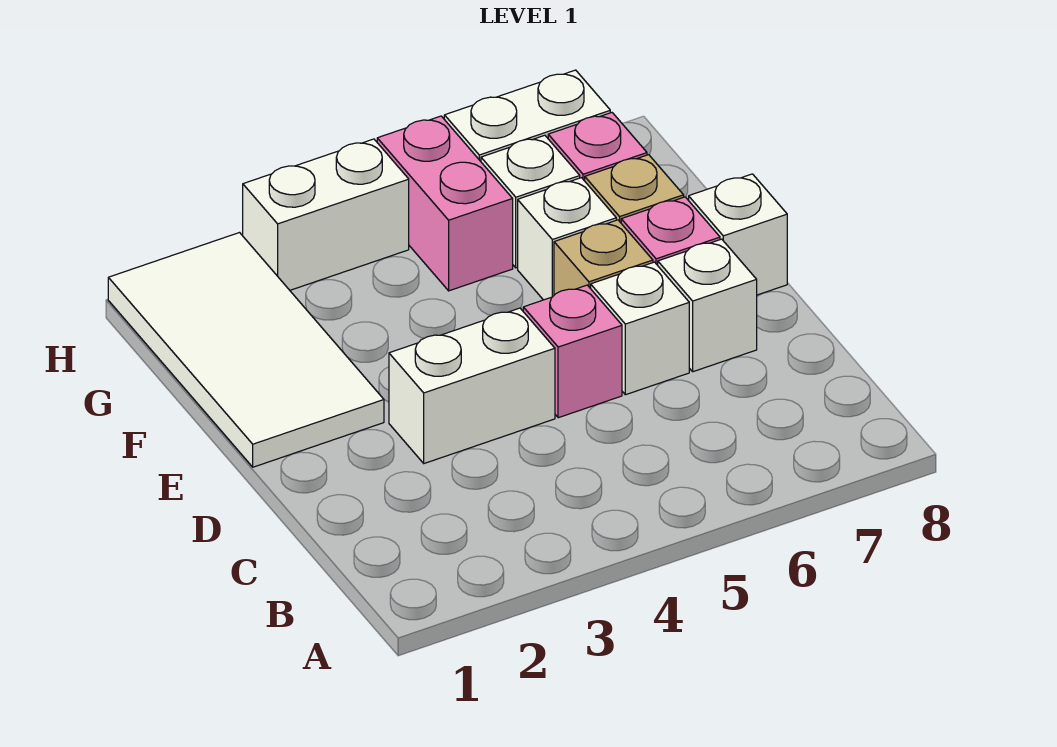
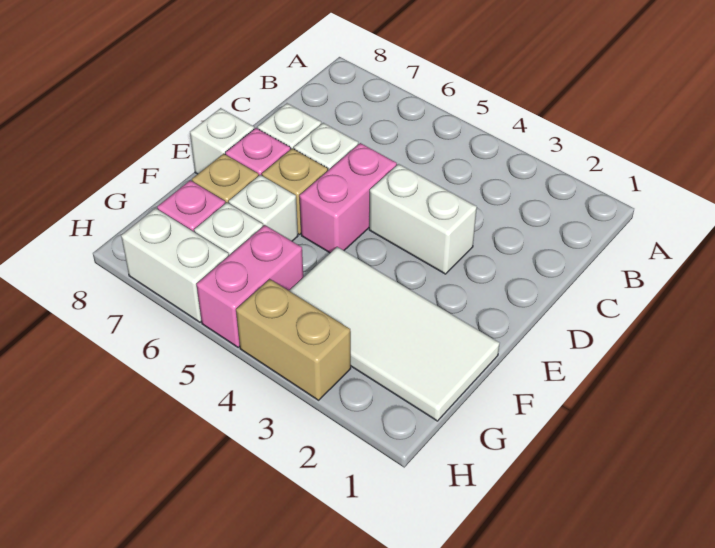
pink brick D5 level 1 -> pink brick D5:E5 level 1
white tile E1:H2 level 1 -> white tile F1:G4 level 1
white brick H3:H4 level 1 -> tan brick H3:H4 level 1

